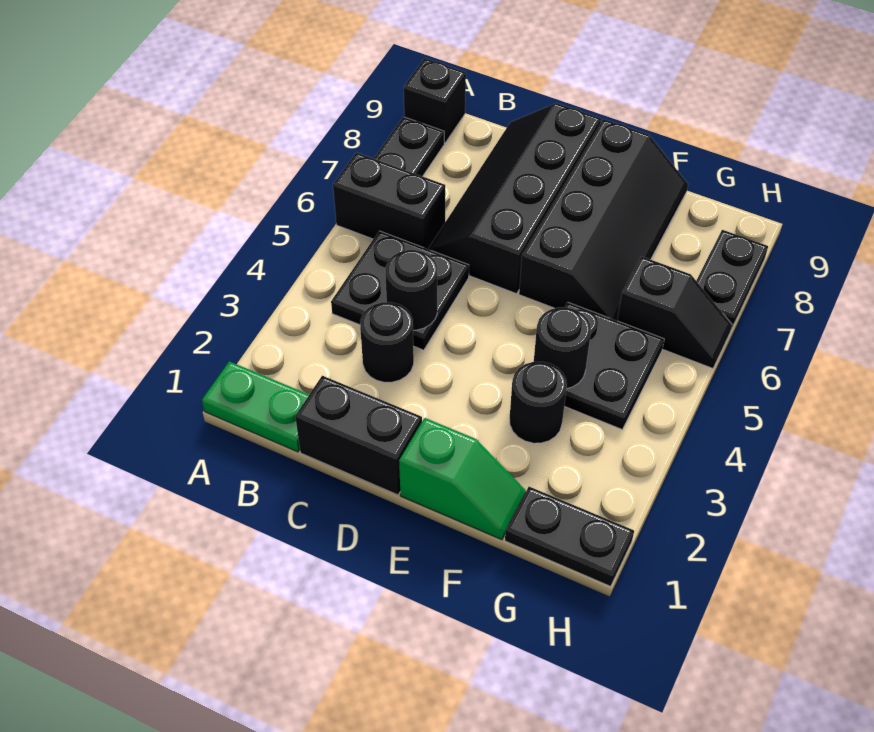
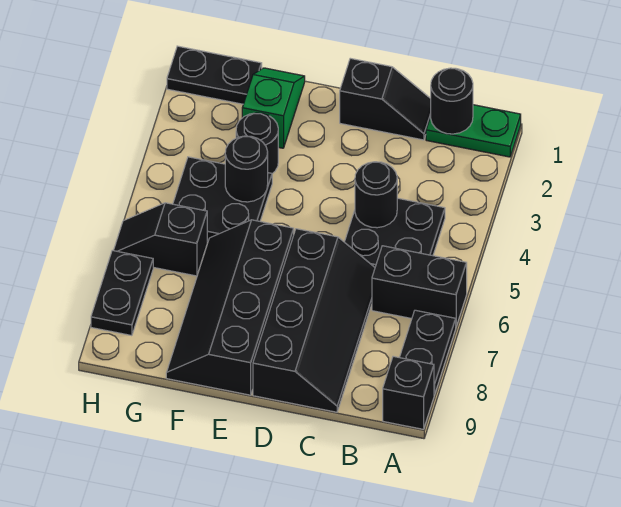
black brick C1:D1 level 1 -> black slope C1:D1 level 1 top D
black round brick C3 level 1 -> black round brick B1 level 2
green slope E1:F1 level 1 top E -> green slope F1:F2 level 1 top 2

